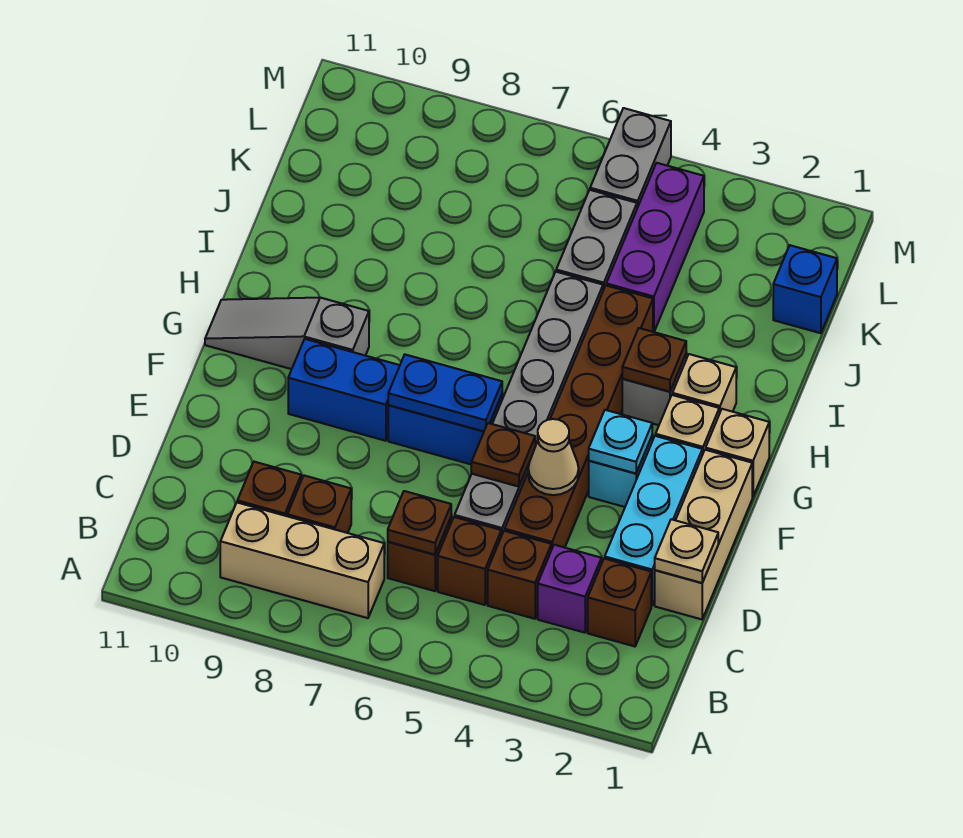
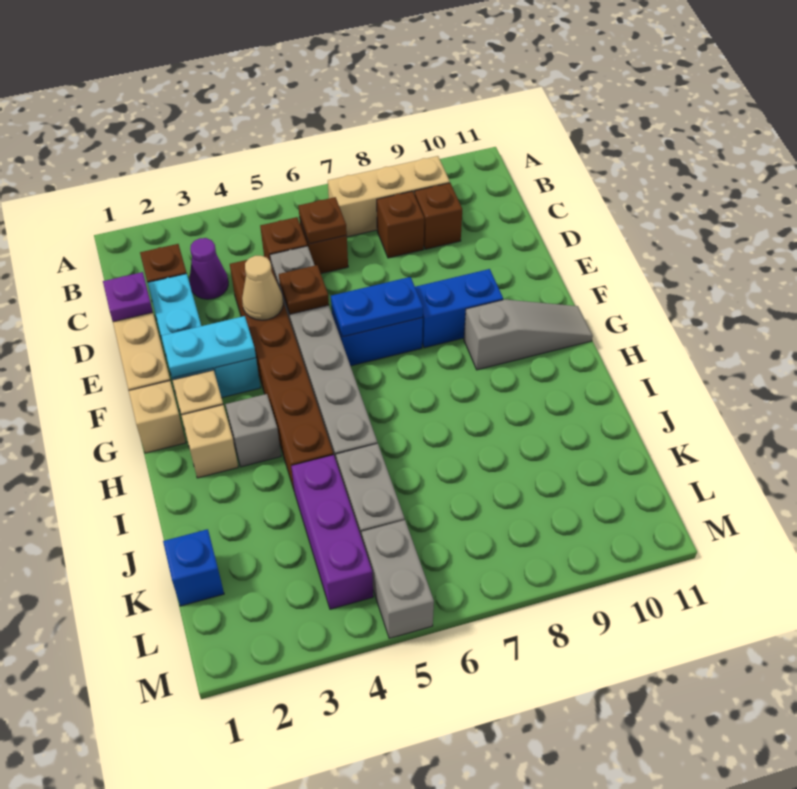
purple brick C3 level 1 -> purple cone C3 level 1
brown brick C4 level 1 -> none
tan plate D1 level 2 -> purple plate D1 level 2
cyan plate F3 level 2 -> cyan plate F2:F3 level 2
brown plate H3 level 2 -> none

